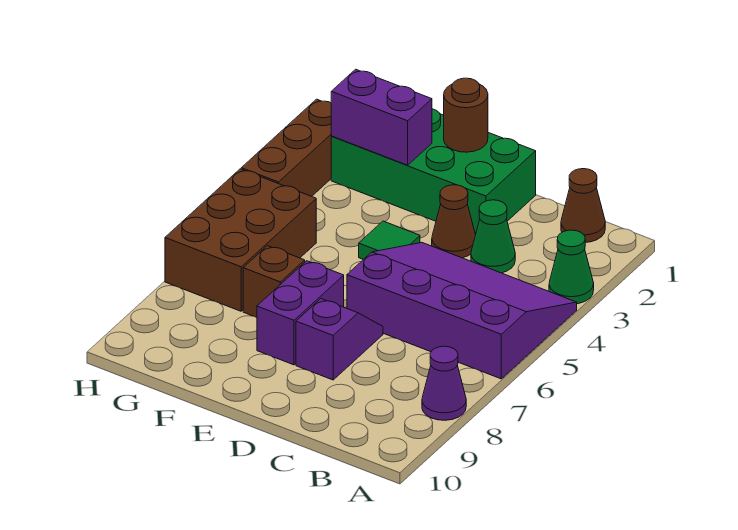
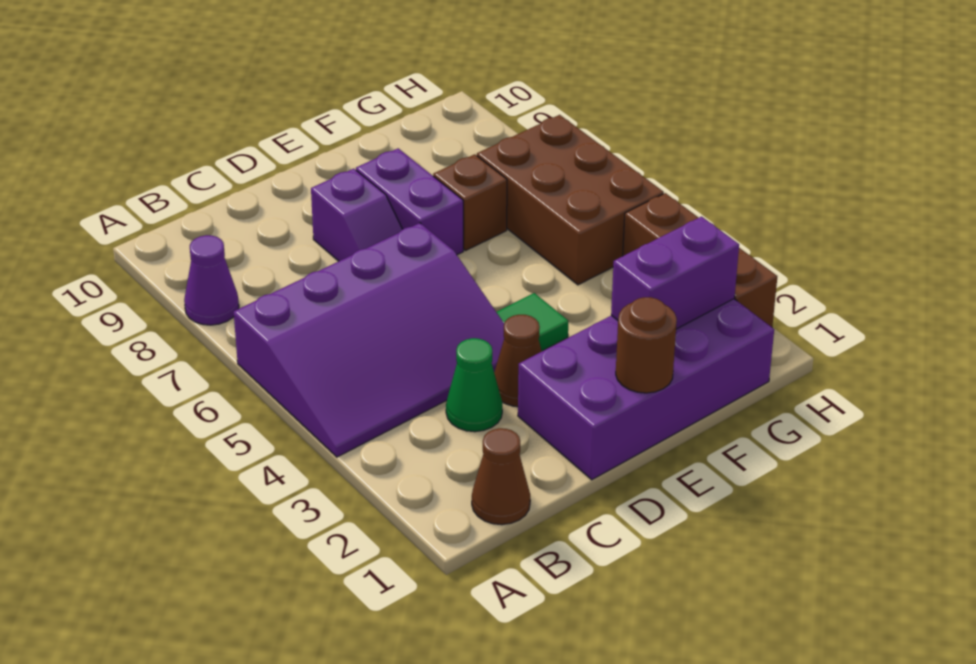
green cone A3 level 1 -> none
green brick D1:G2 level 1 -> purple brick D1:G2 level 1

